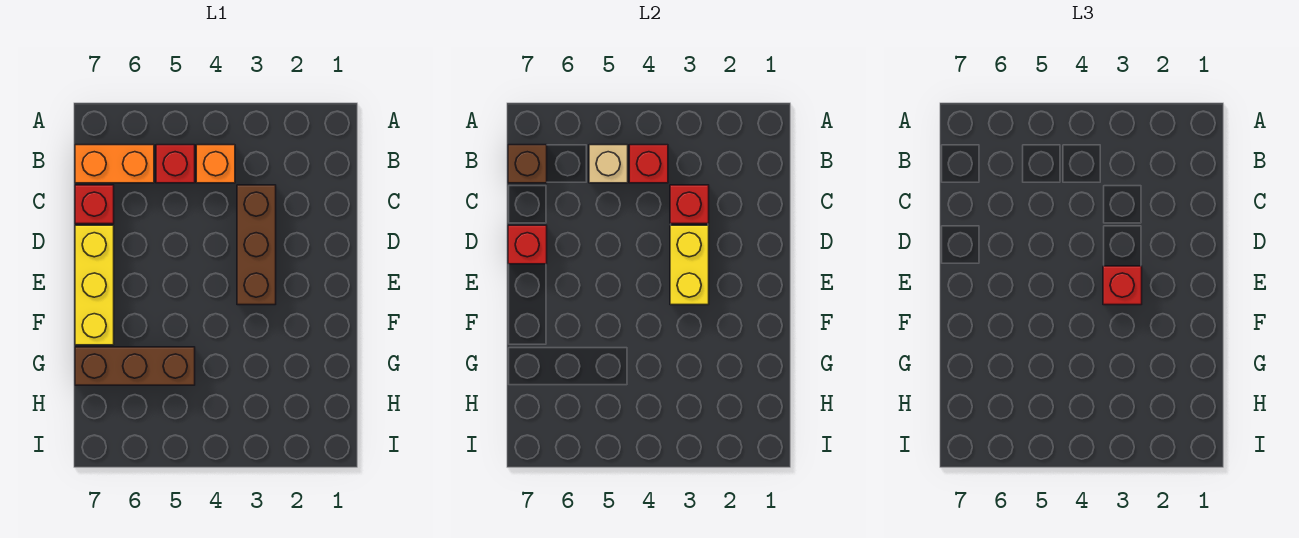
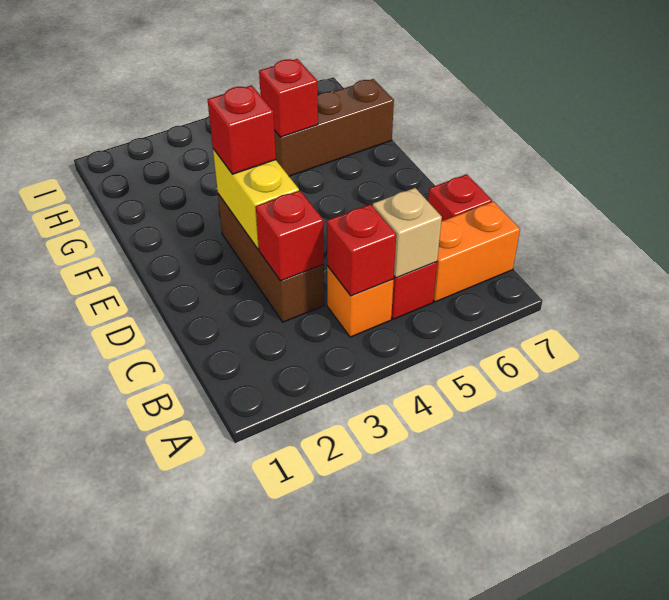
brown brick B7 level 2 -> none
yellow brick D7:F7 level 1 -> none
red brick D7 level 2 -> red brick G5 level 2

